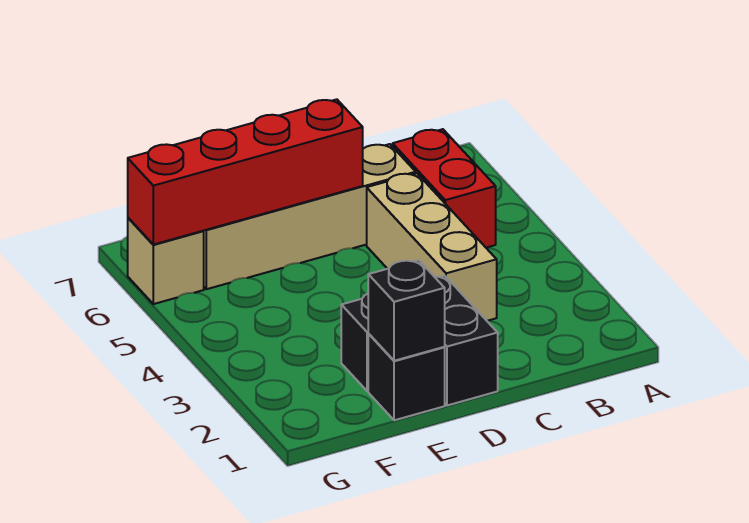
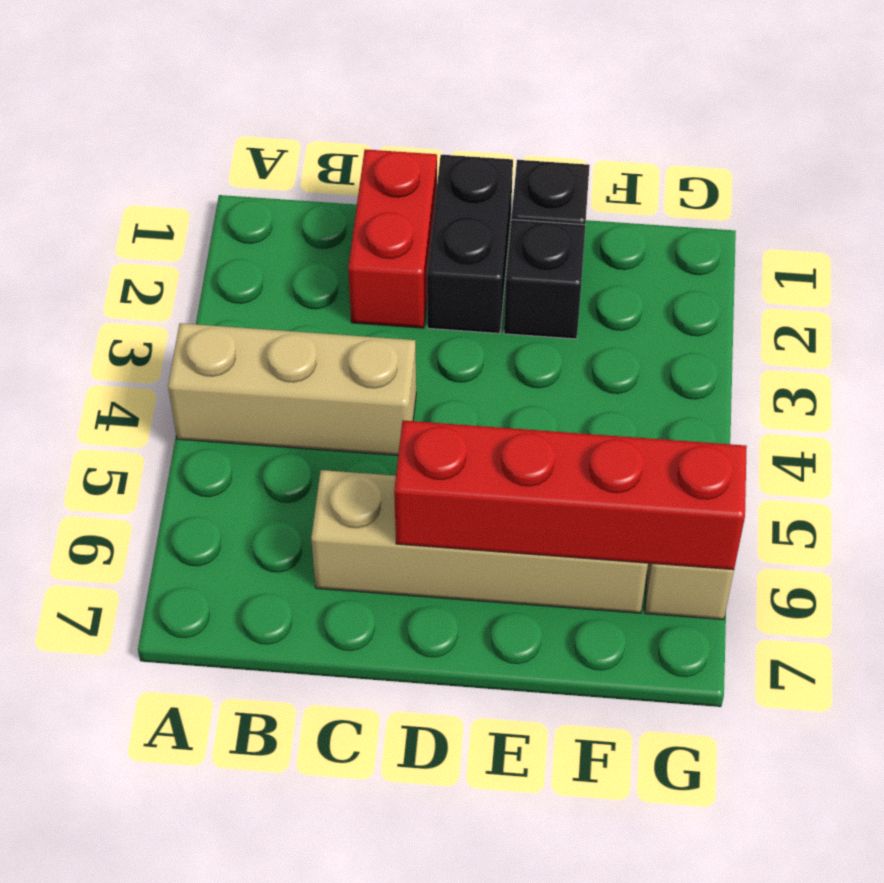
red brick B5:B6 level 1 -> red brick C1:C2 level 1
tan brick C3:C5 level 1 -> tan brick A4:C4 level 1
black brick E1 level 2 -> none

